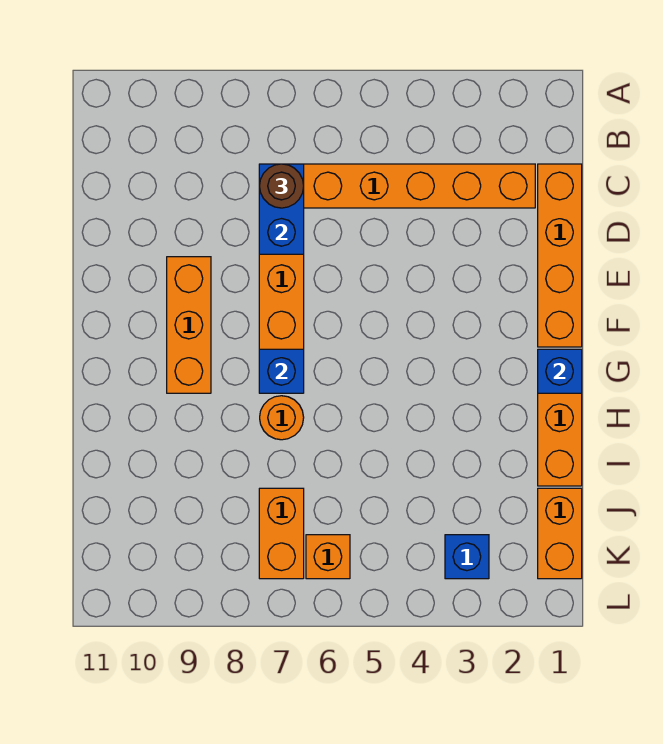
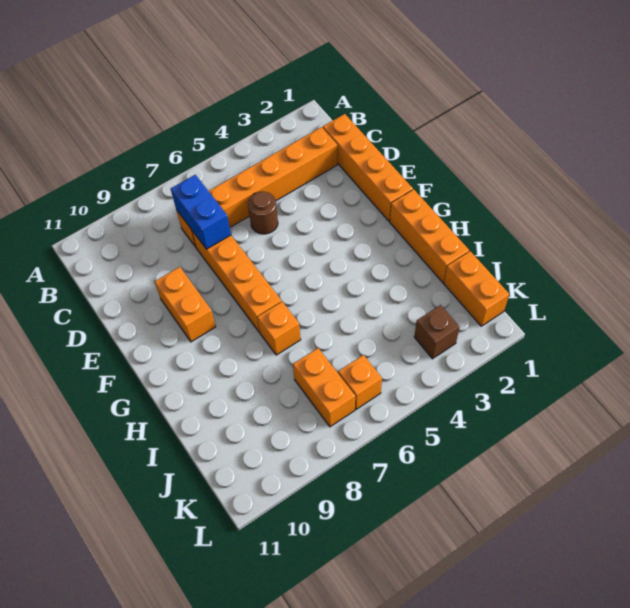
brown round brick C7 level 3 -> brown round brick D5 level 1
orange brick E9:G9 level 1 -> orange brick E9:F9 level 1
blue brick G1 level 2 -> none
blue brick G7 level 2 -> none
orange round brick H7 level 1 -> orange brick H7 level 1
blue brick K3 level 1 -> brown brick K3 level 1

